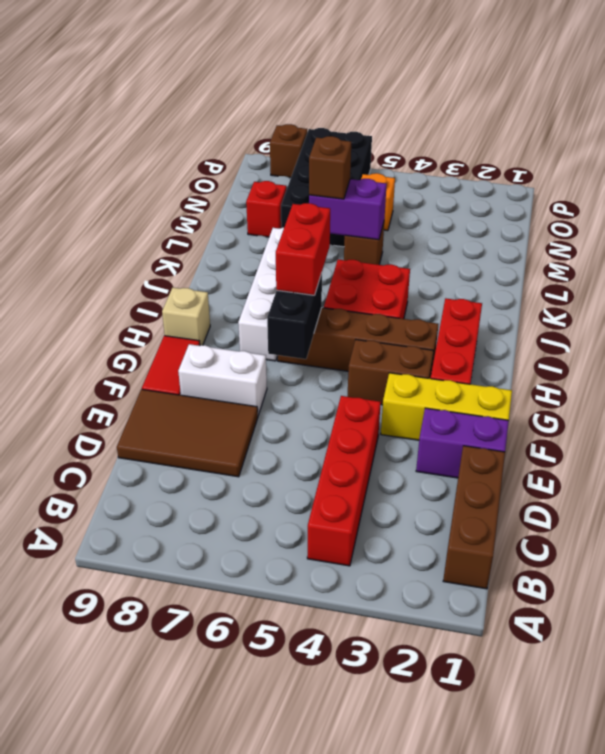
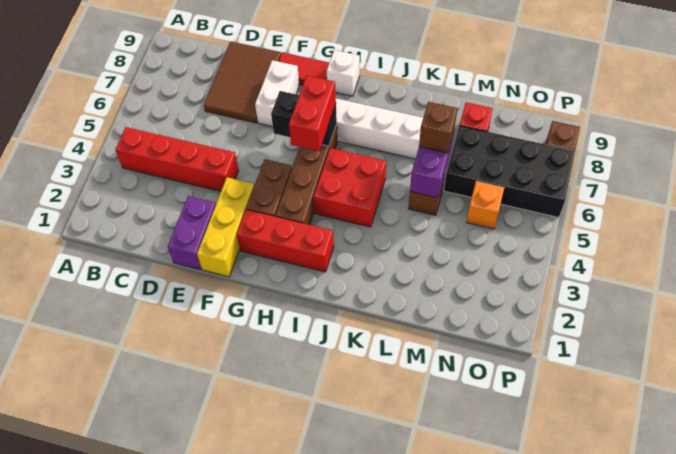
brown brick B1:D1 level 1 -> none
red brick H6:I6 level 3 -> red brick H5:H6 level 3
tan brick H9 level 1 -> white brick H9 level 1

